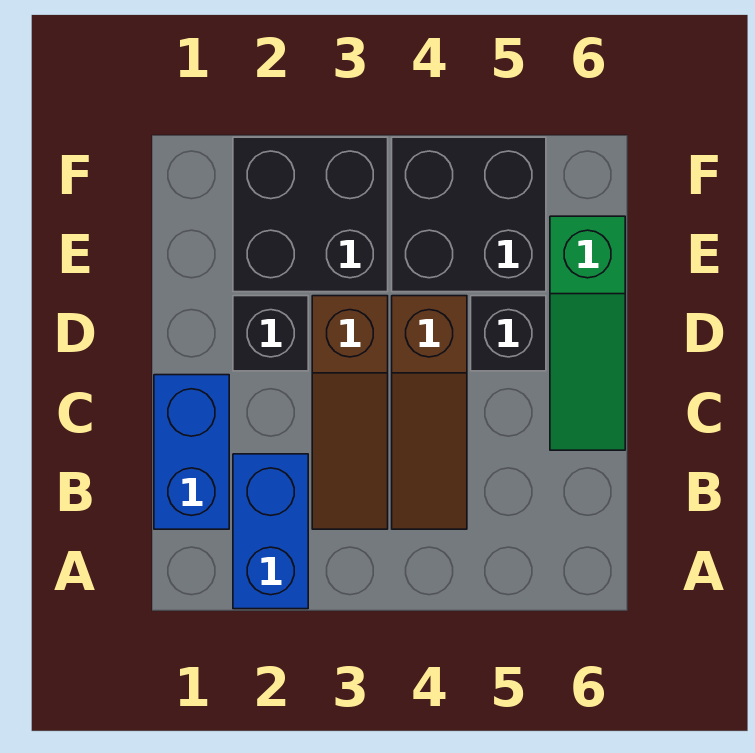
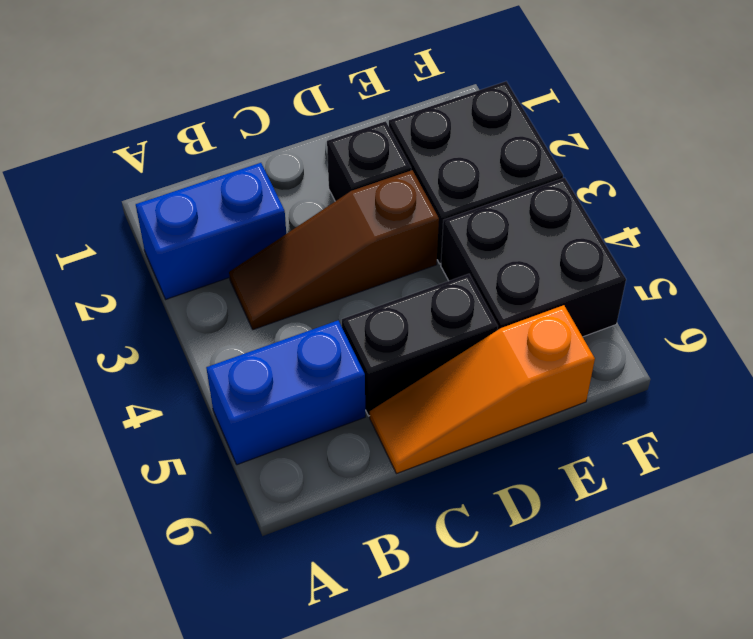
blue brick B1:C1 level 1 -> blue brick A5:B5 level 1
brown slope B4:D4 level 1 top D -> none
green slope C6:E6 level 1 top E -> orange slope C6:E6 level 1 top E
black brick D5 level 1 -> black brick C5:D5 level 1

